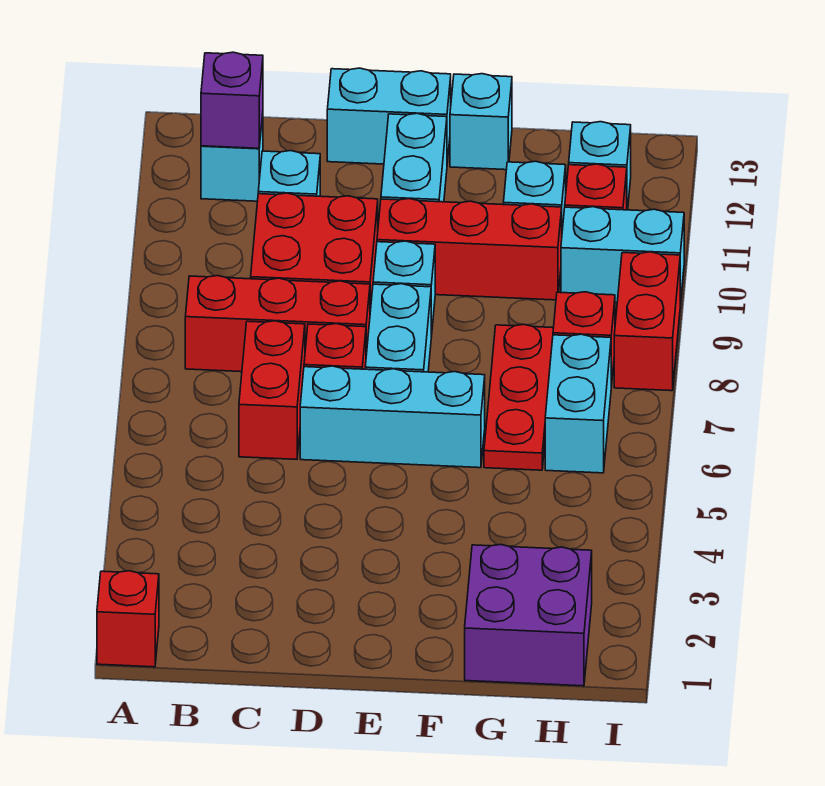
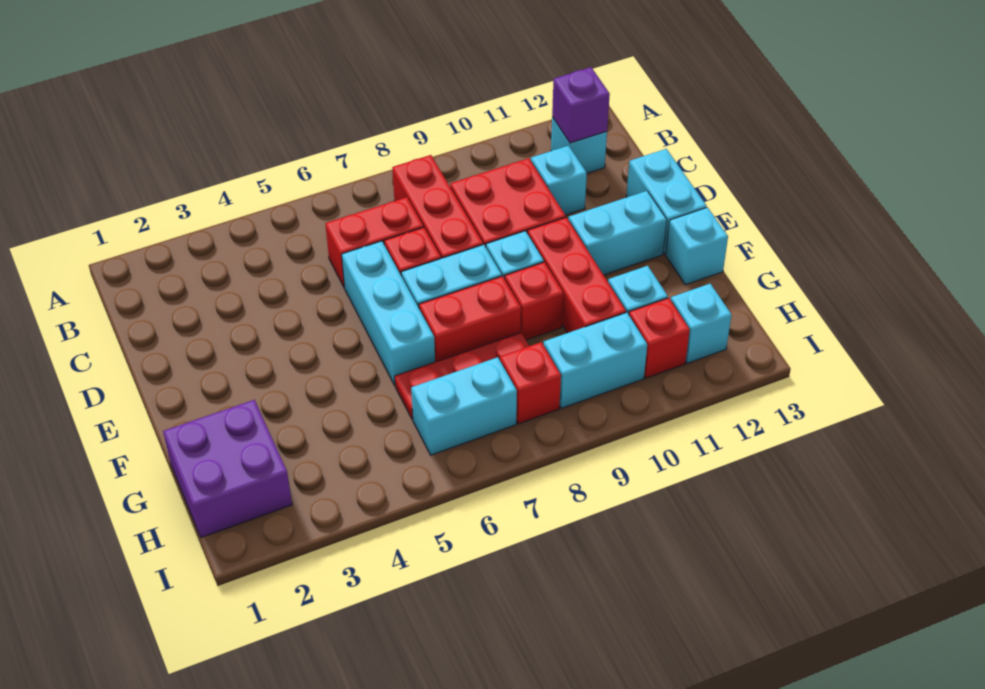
red brick A1 level 1 -> red brick F9 level 1
cyan brick H10:I10 level 1 -> cyan brick H9:H10 level 1
red brick I8:I9 level 1 -> red brick F7:F8 level 1

